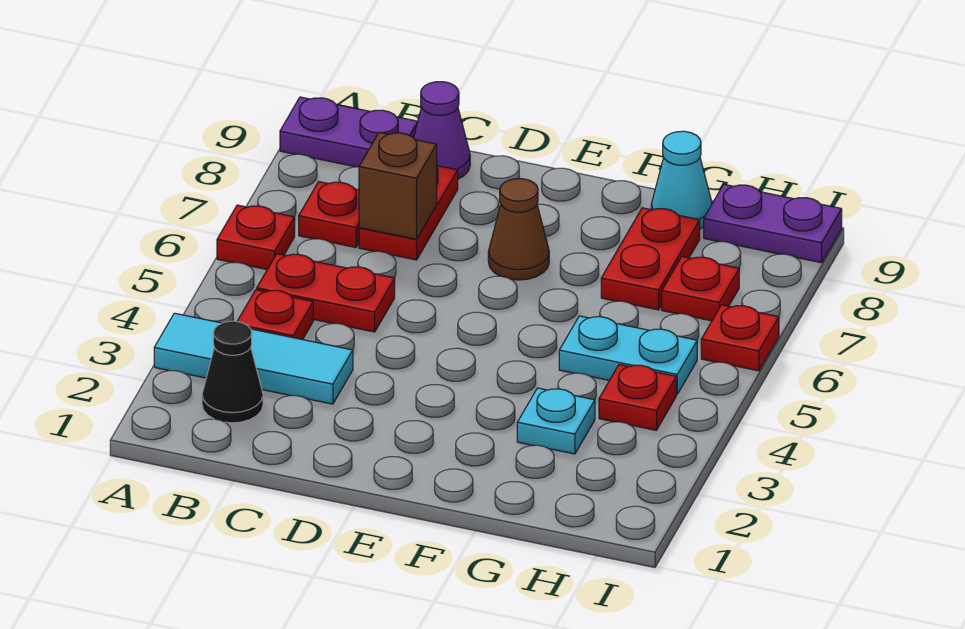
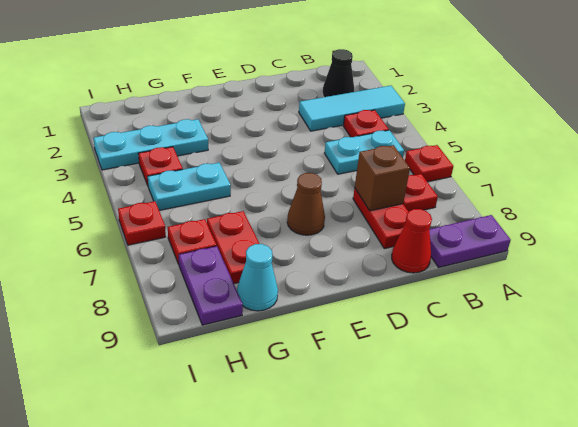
red plate B5:C5 level 1 -> cyan plate B5:C5 level 1
purple cone C9 level 1 -> red cone C9 level 1
cyan plate G3 level 1 -> cyan plate G3:I3 level 1
purple plate H9:I9 level 1 -> purple plate H8:H9 level 1

